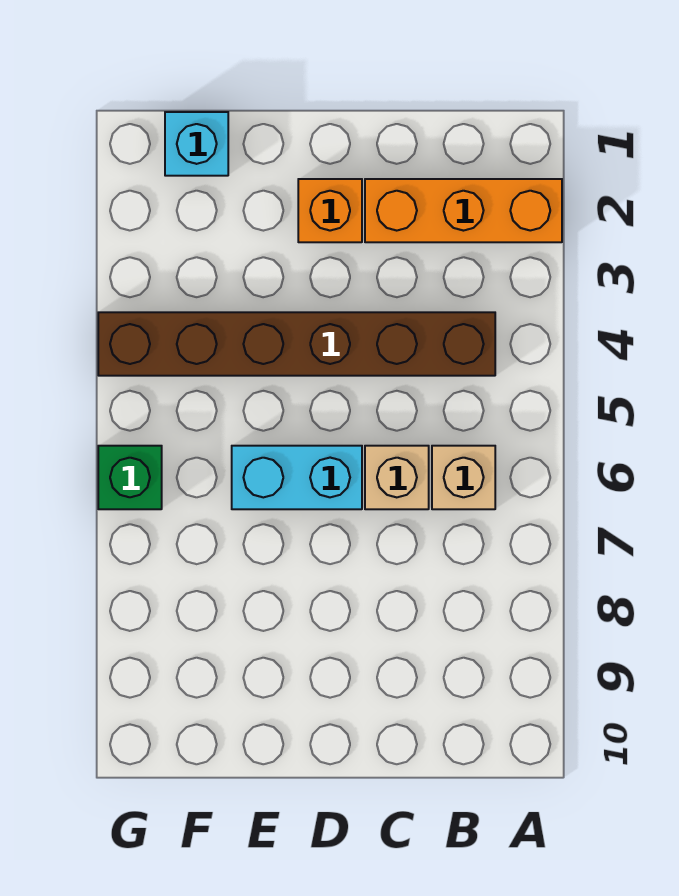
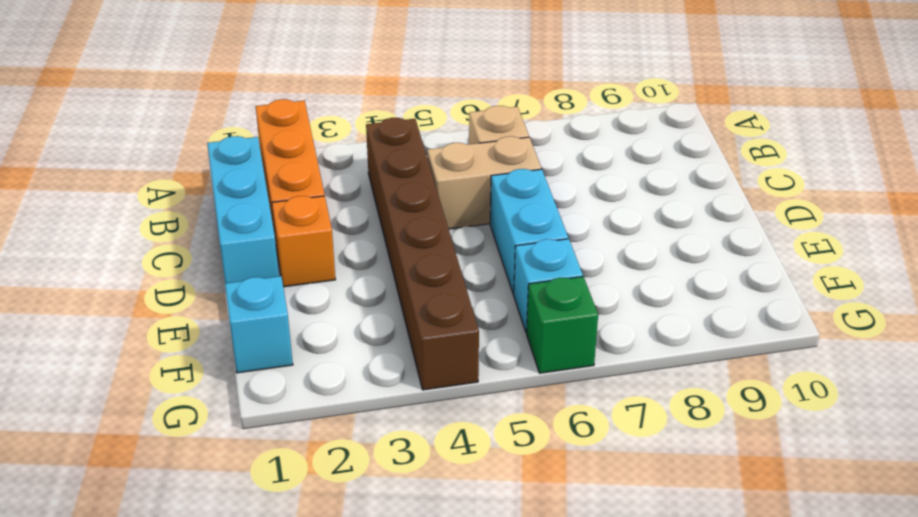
none -> cyan brick B1:D1 level 1
tan brick C6 level 1 -> tan brick C5:C6 level 1
none -> cyan brick F6 level 1

